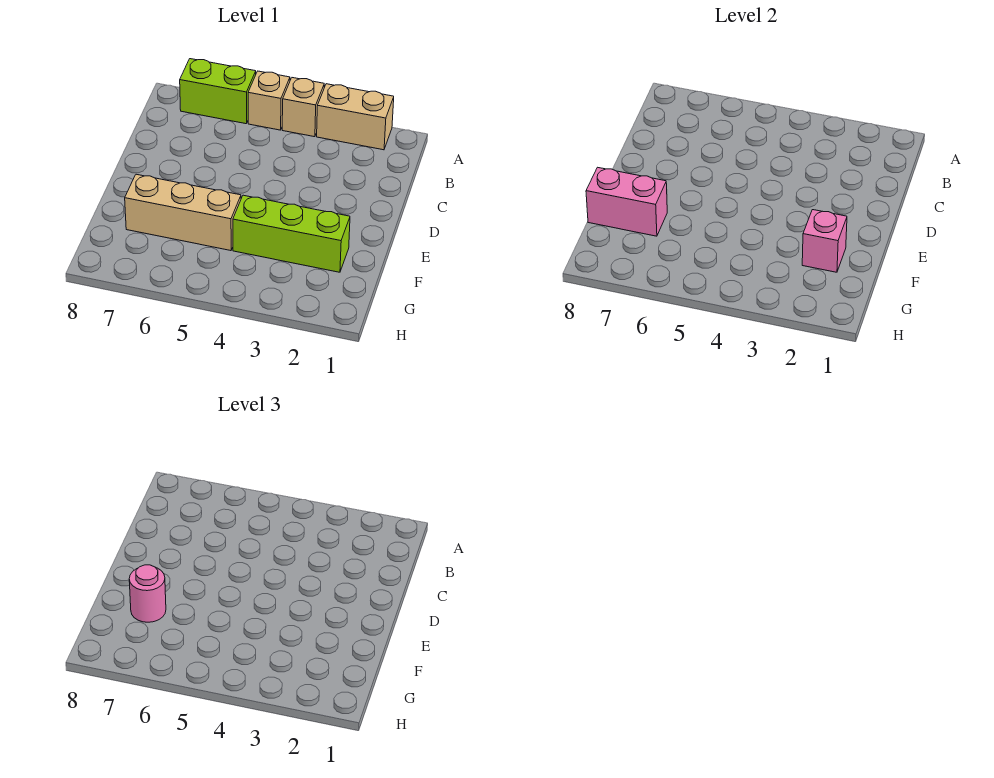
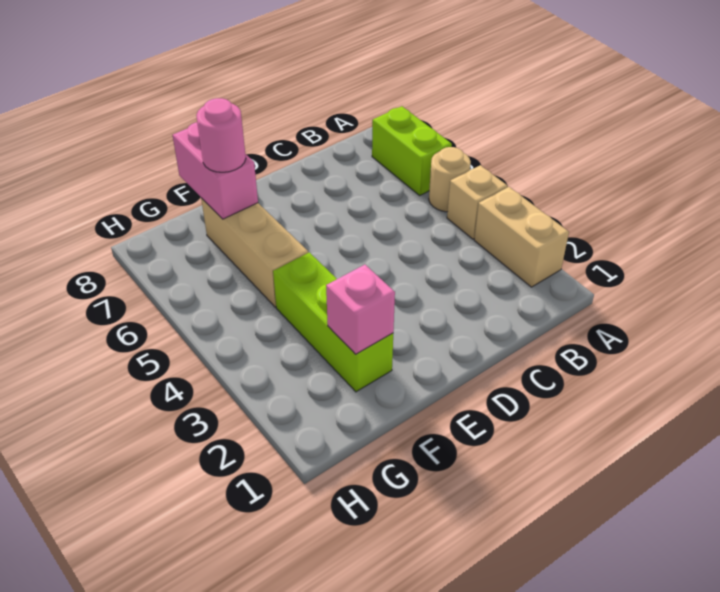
tan brick A5 level 1 -> tan round brick A5 level 1

